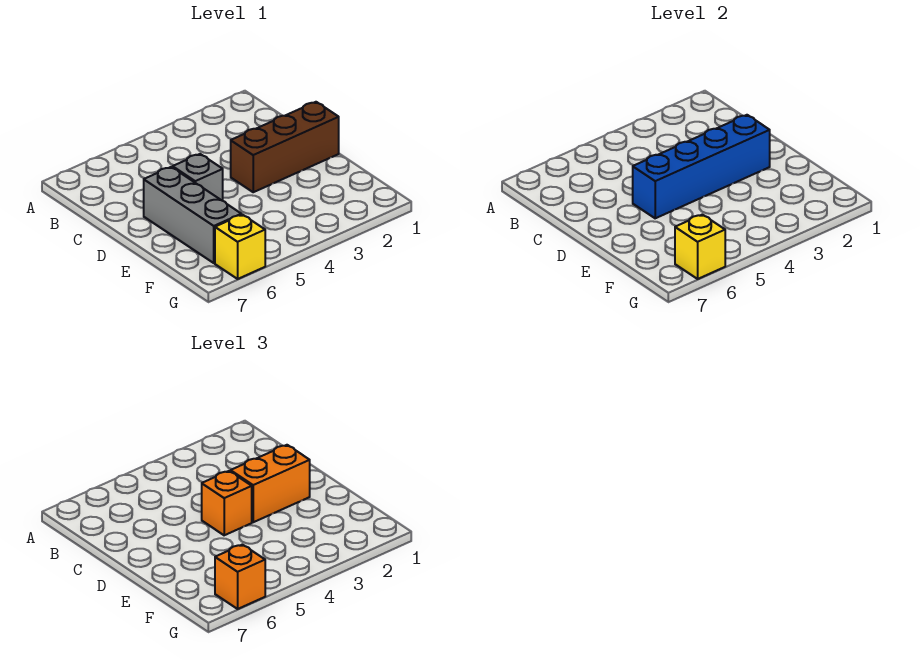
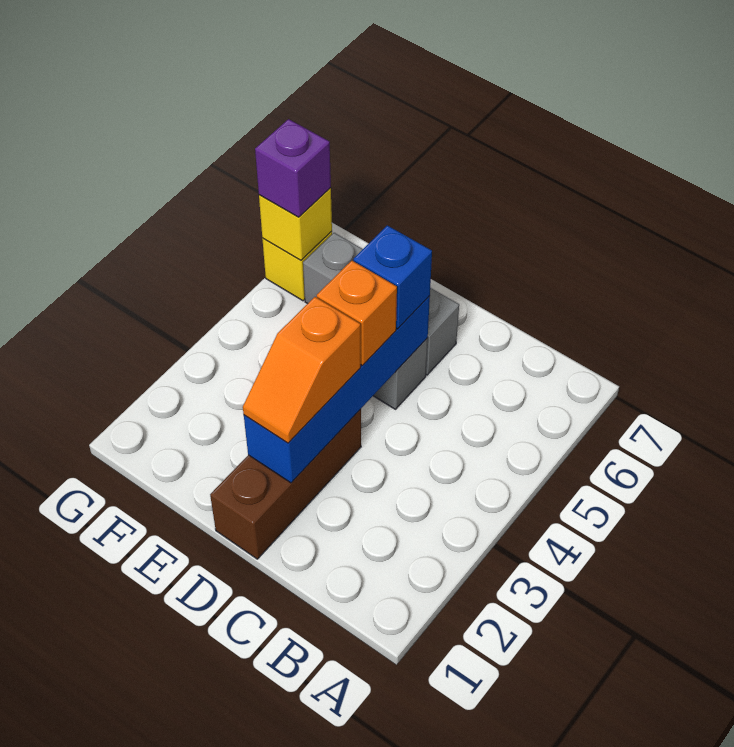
orange brick D2:D3 level 3 -> orange slope D2:D3 level 3 top 3
none -> blue brick D5 level 3
orange brick G6 level 3 -> purple brick G6 level 3

